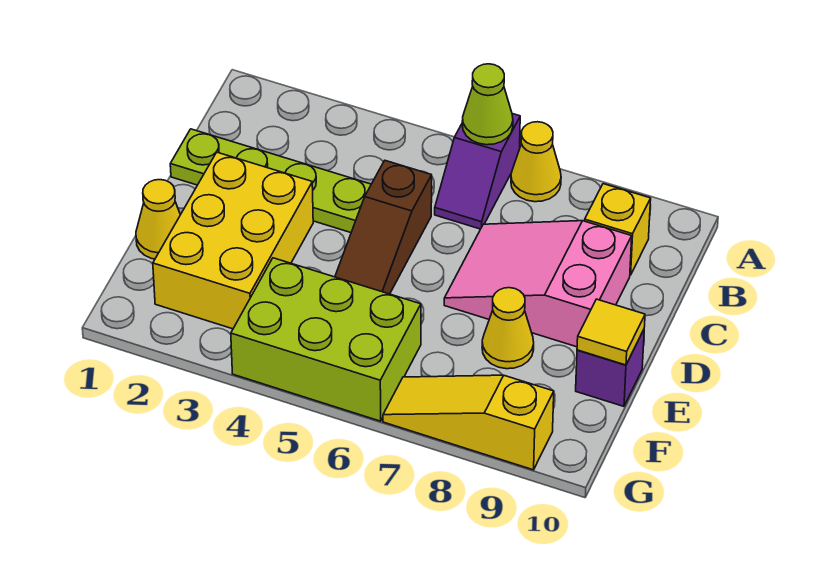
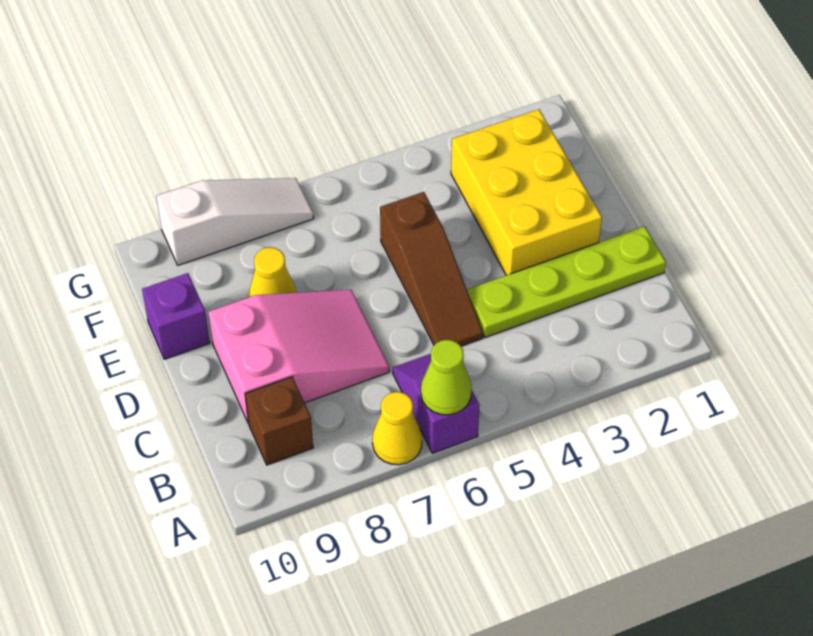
yellow brick B9 level 1 -> brown brick B9 level 1
brown slope C5:E5 level 1 top C -> brown slope C5:E5 level 1 top E
yellow cone E1 level 1 -> none
yellow tile E10 level 2 -> none
lime brick F4:G6 level 1 -> none
yellow slope G7:G9 level 1 top 9 -> white slope G7:G9 level 1 top 9

